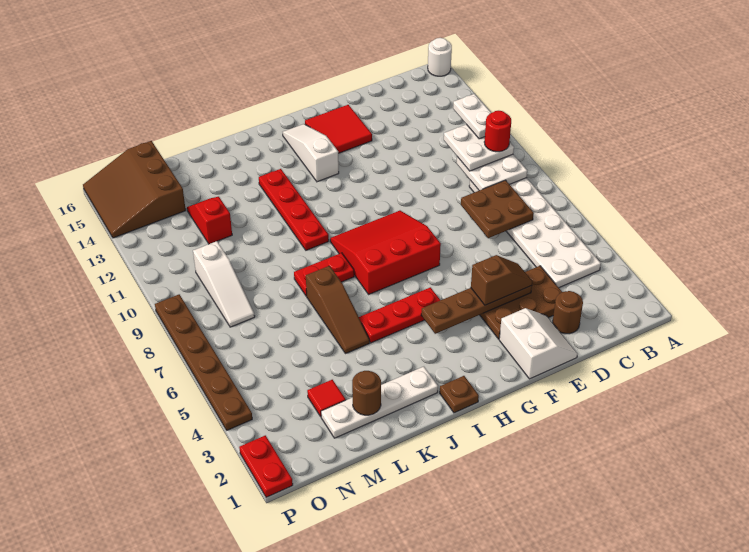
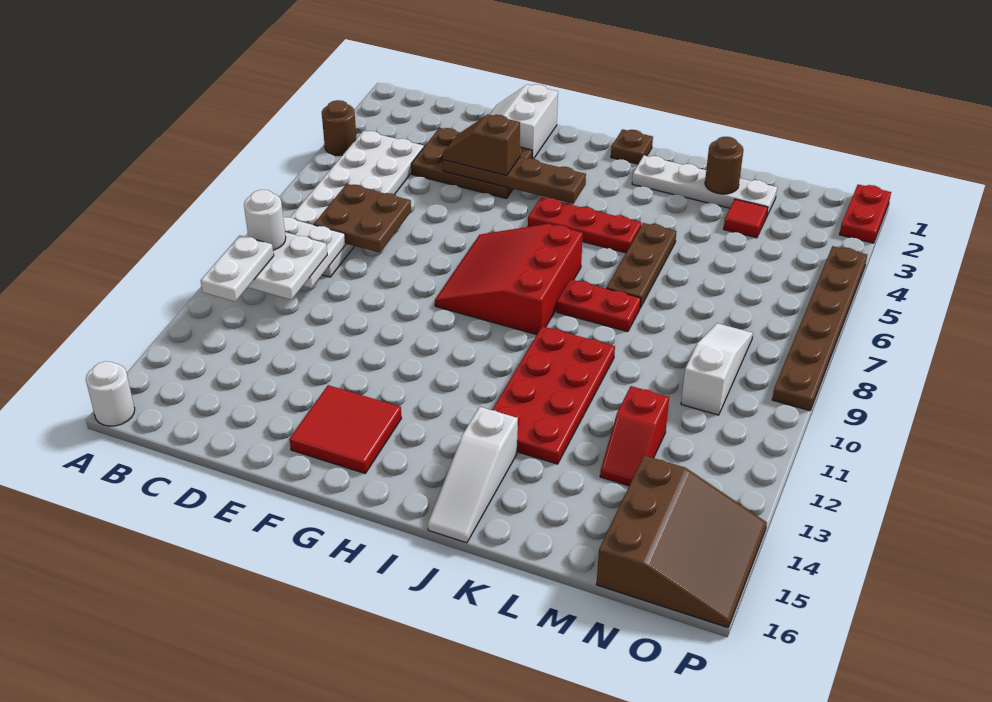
red round brick B10 level 4 -> white round brick B10 level 4
brown round brick D2 level 1 -> brown round brick A4 level 1
red slope G7:I9 level 1 top 7 -> red slope G7:I9 level 1 top I
white slope H13:H15 level 1 top 13 -> white slope J14:J16 level 1 top 14
red plate J10:J13 level 1 -> red plate J10:K13 level 1
brown slope K5:K7 level 1 top 7 -> brown plate K5:K7 level 1

